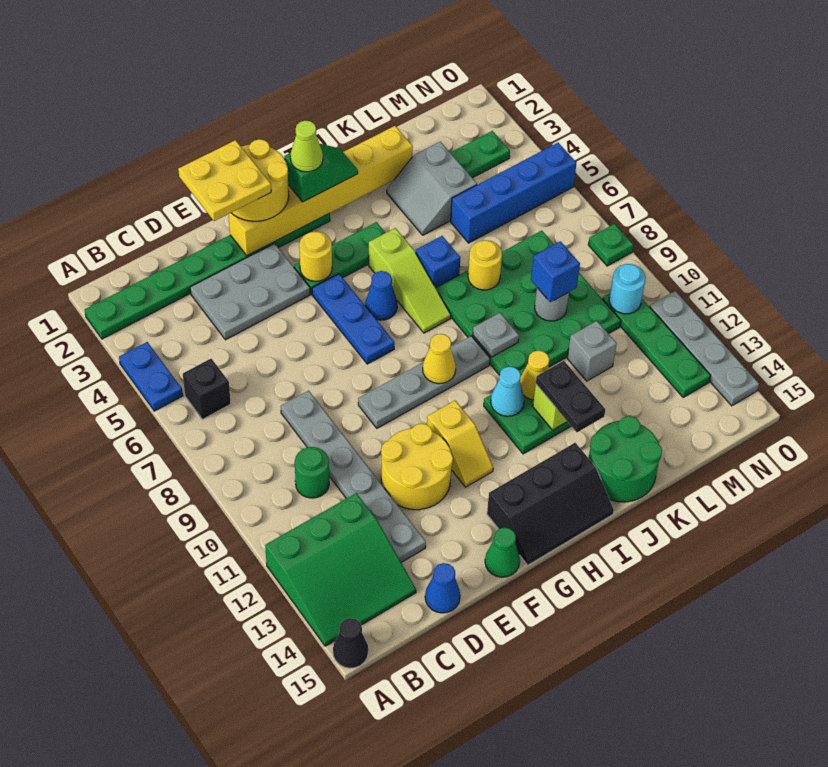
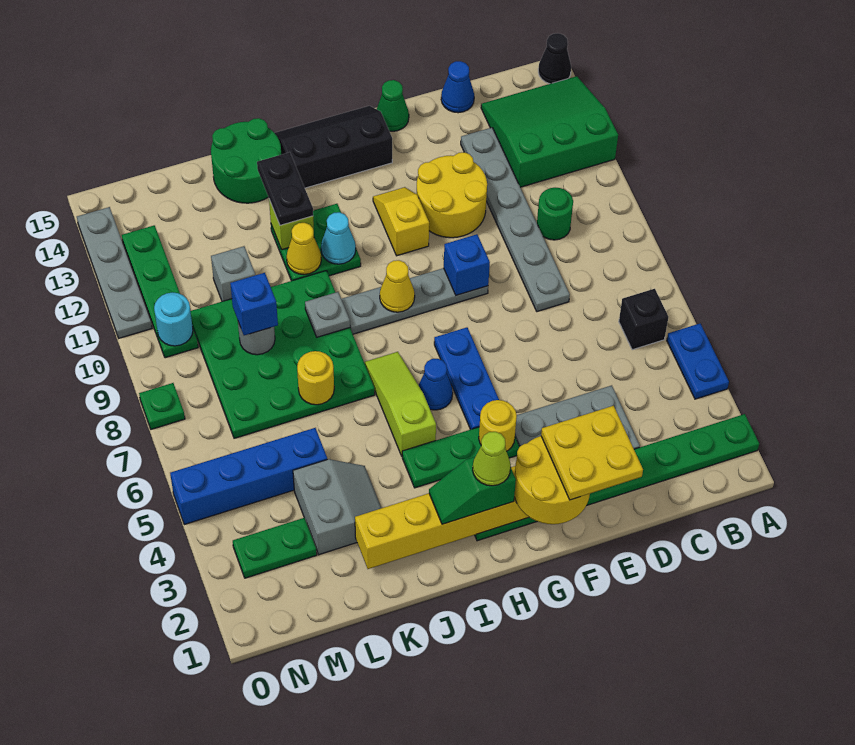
blue brick J6 level 1 -> blue brick F9 level 2

